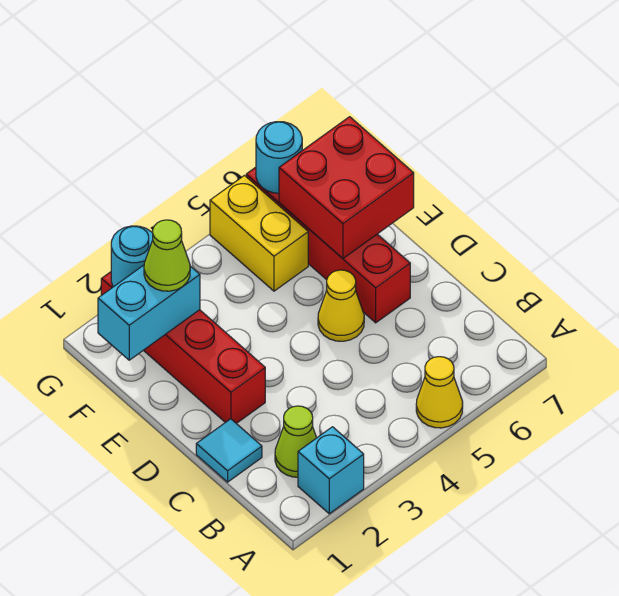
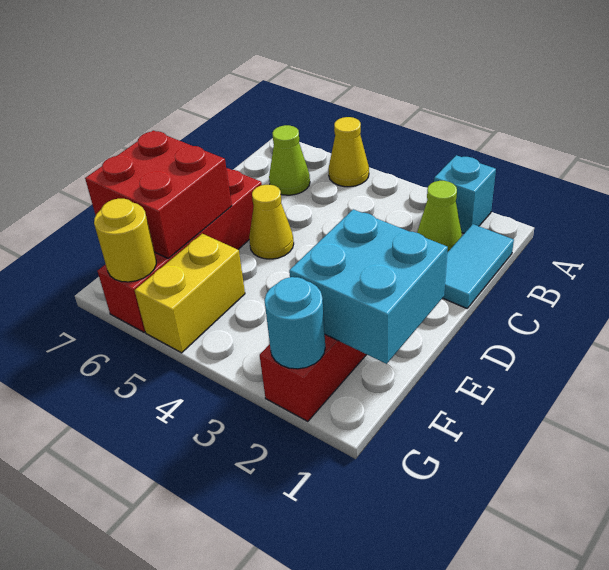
cyan tile C1 level 1 -> cyan tile B1:C1 level 1
cyan brick F1:F2 level 2 -> cyan brick E1:F2 level 2
lime cone F2 level 3 -> lime cone B6 level 1
cyan round brick G6 level 2 -> yellow round brick G6 level 2

